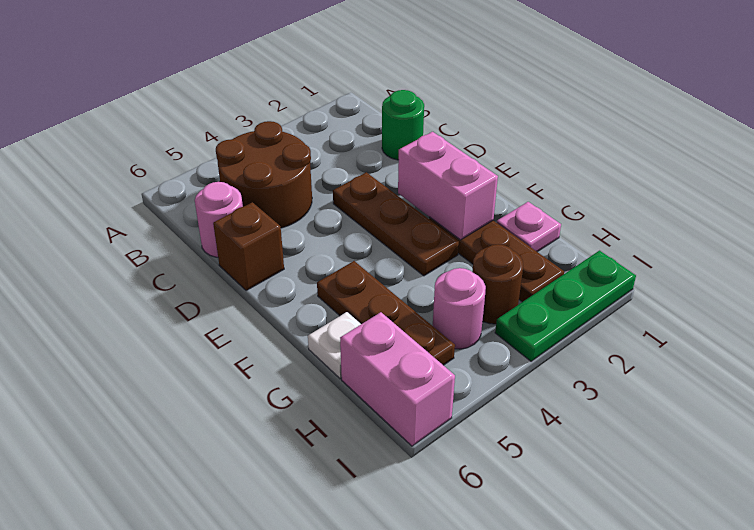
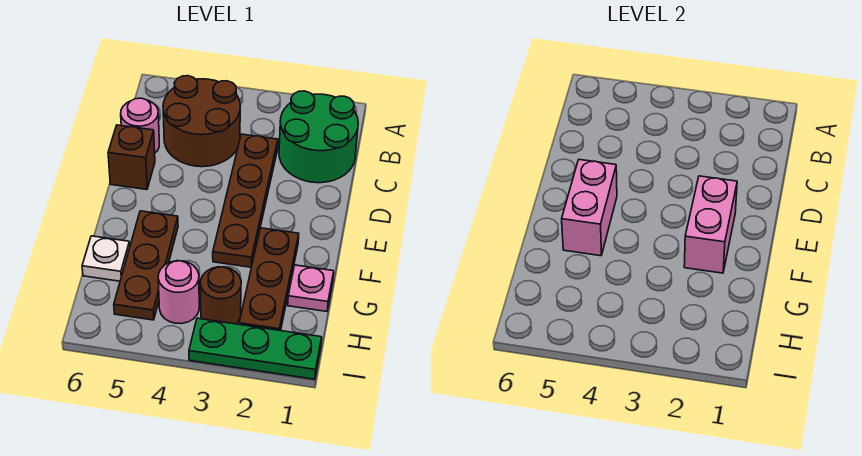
green round brick C1 level 1 -> green round brick B1:C2 level 1
brown plate D3:F3 level 1 -> brown plate C3:F3 level 1
pink brick H6:I6 level 1 -> pink brick E5:F5 level 2

